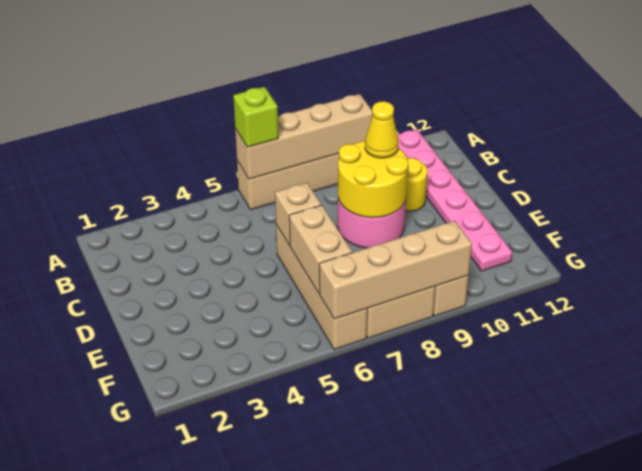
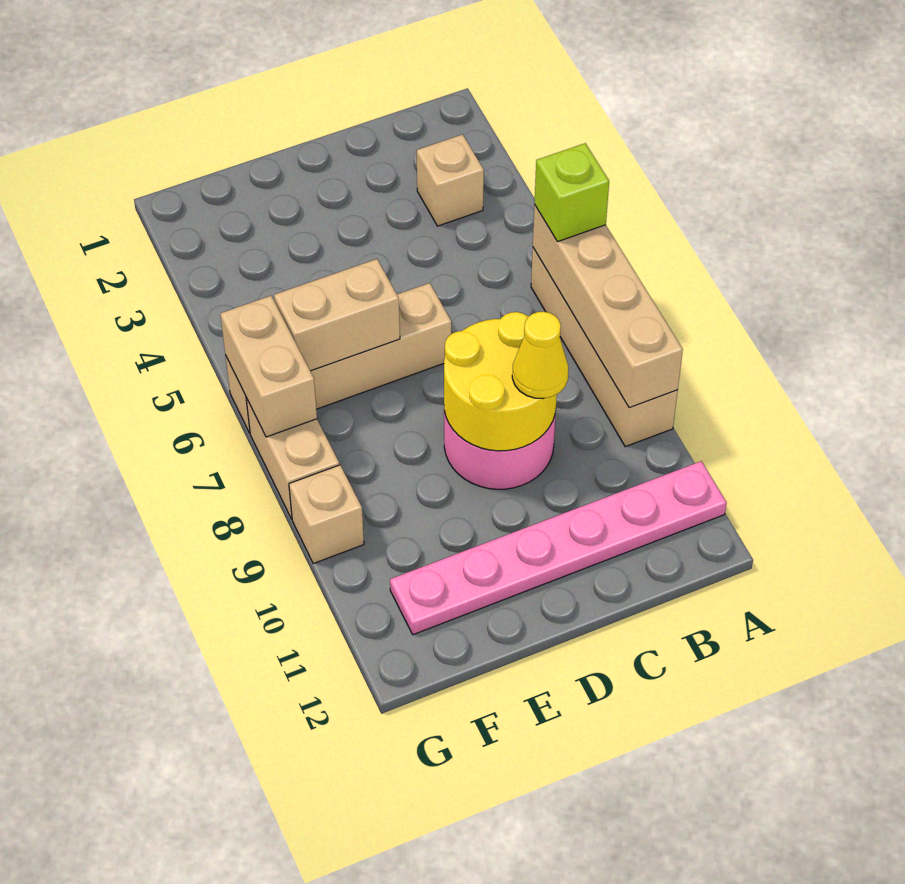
yellow round brick C10 level 1 -> none
tan brick D6 level 2 -> tan brick B3 level 1
tan brick G6:G9 level 2 -> tan brick G6:G7 level 2

